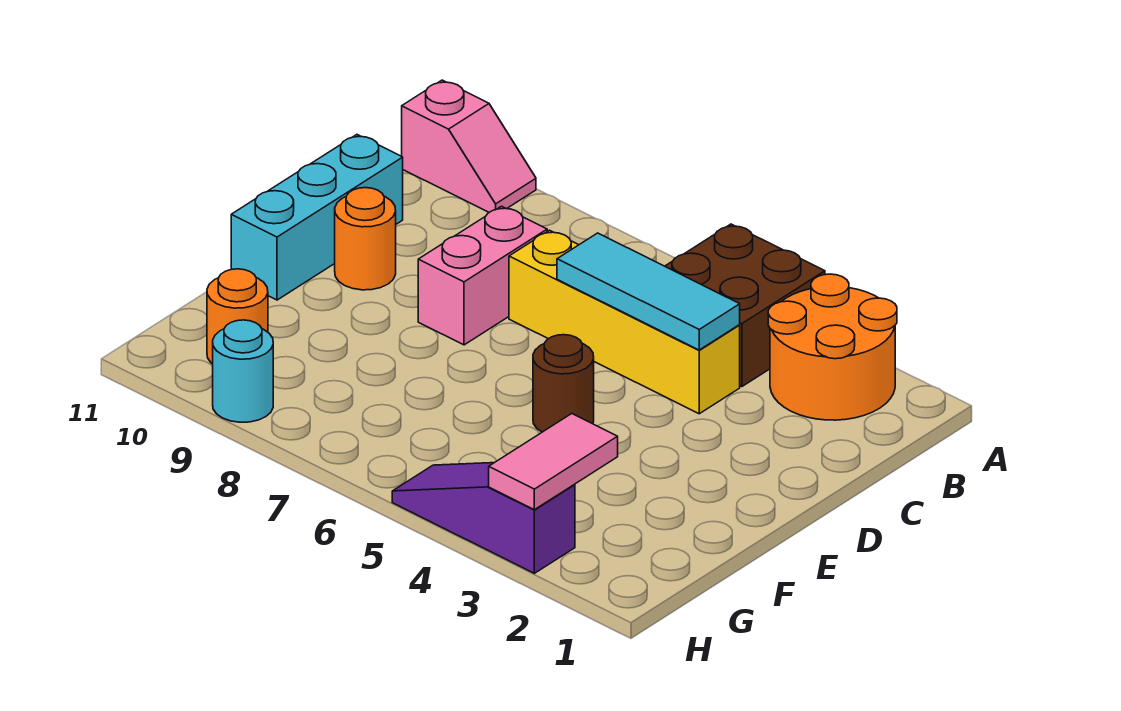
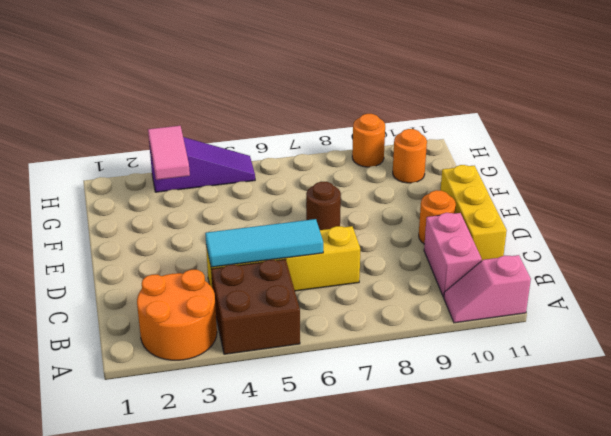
pink brick C8:D8 level 1 -> pink brick B10:C10 level 1
cyan brick C11:E11 level 1 -> yellow brick C11:E11 level 1
brown round brick E5 level 1 -> brown round brick E7 level 1
cyan round brick H9 level 1 -> orange round brick H9 level 1

